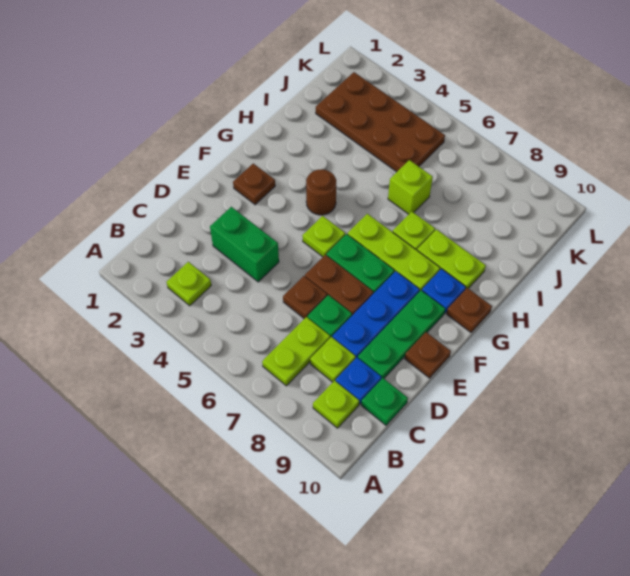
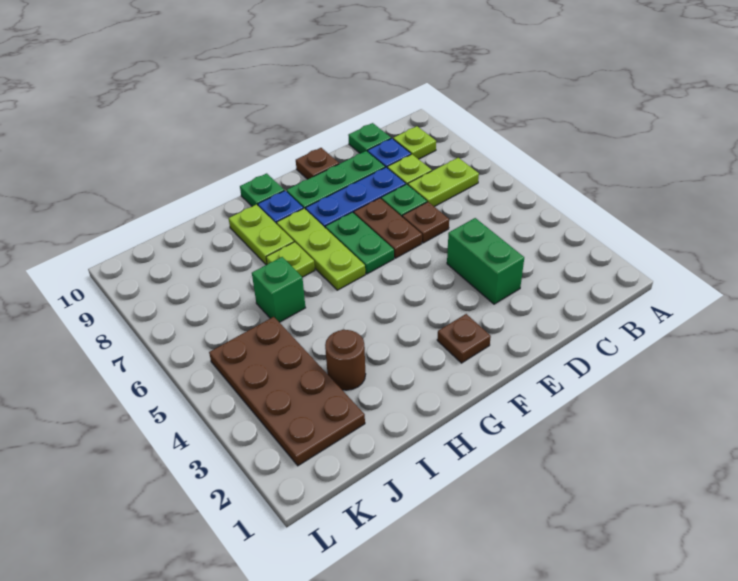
lime plate B3 level 1 -> none
lime plate F5 level 1 -> none
brown round brick G4 level 1 -> brown round brick I3 level 1
brown plate G10 level 1 -> green plate G10 level 1
lime brick I6 level 1 -> green brick I6 level 1

